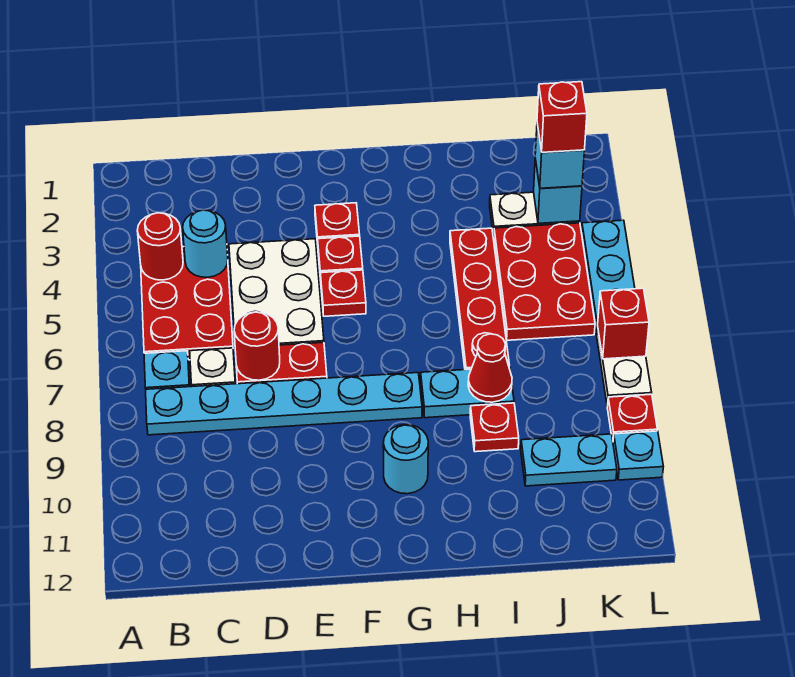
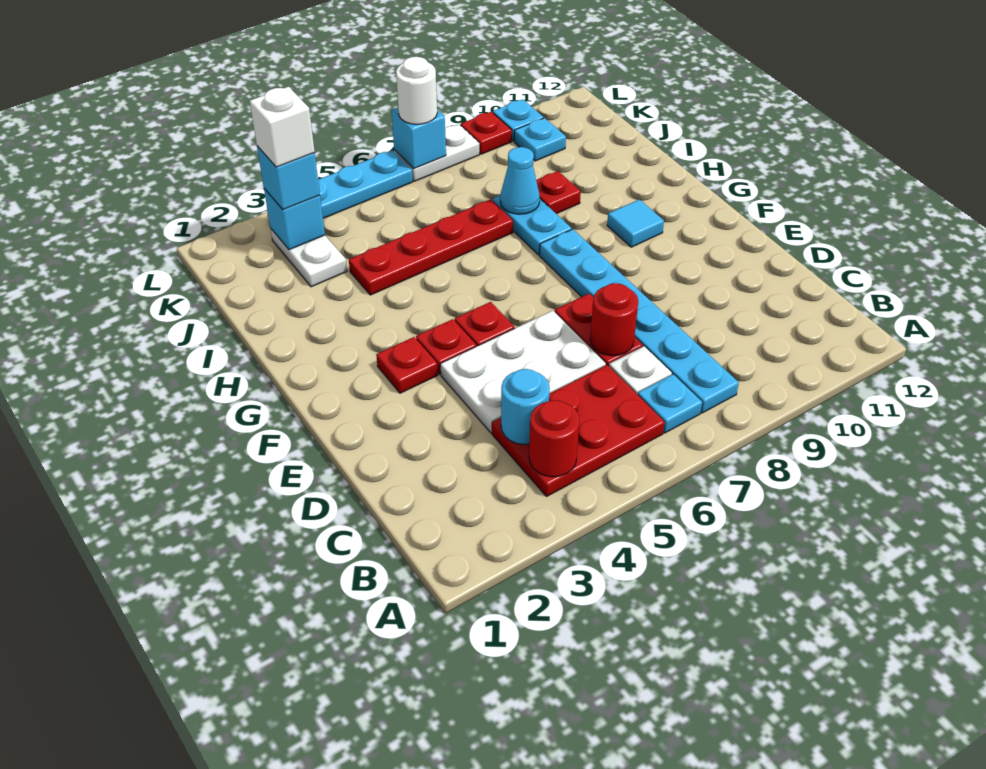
cyan round brick G10 level 1 -> cyan tile G10 level 1
red cone I8 level 2 -> cyan cone I8 level 2
red plate J4:K6 level 1 -> none
cyan plate J10:K10 level 1 -> cyan plate K10 level 1
red brick K3 level 4 -> white brick K3 level 4
red brick L7 level 2 -> cyan brick L7 level 2
none -> white round brick L7 level 3

